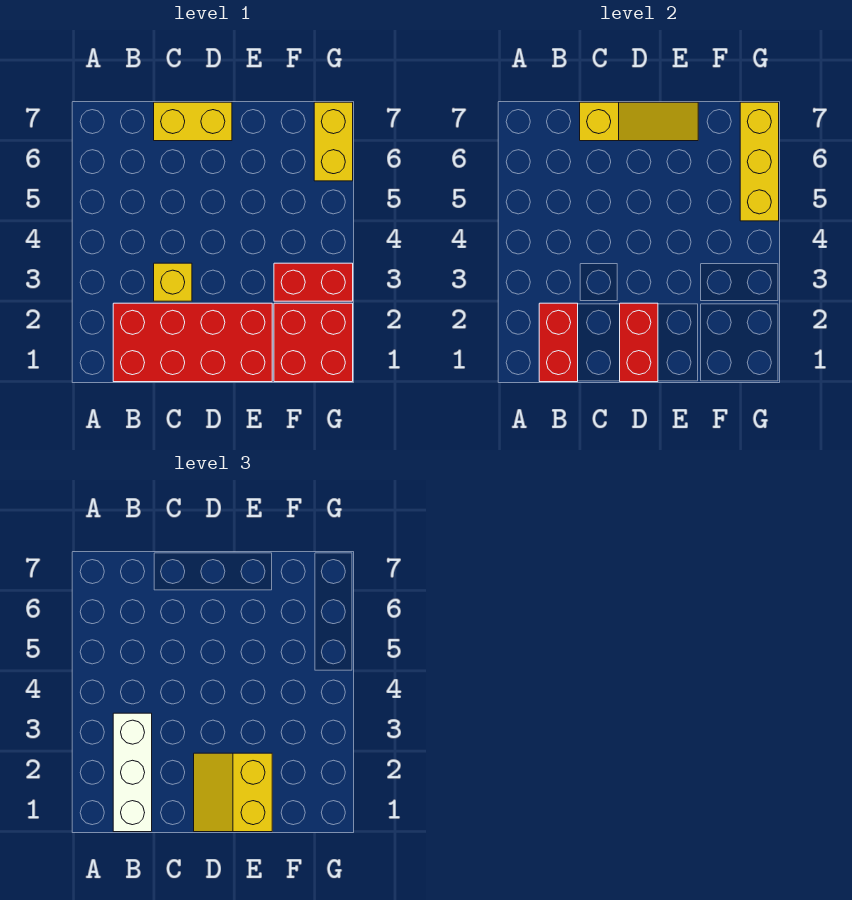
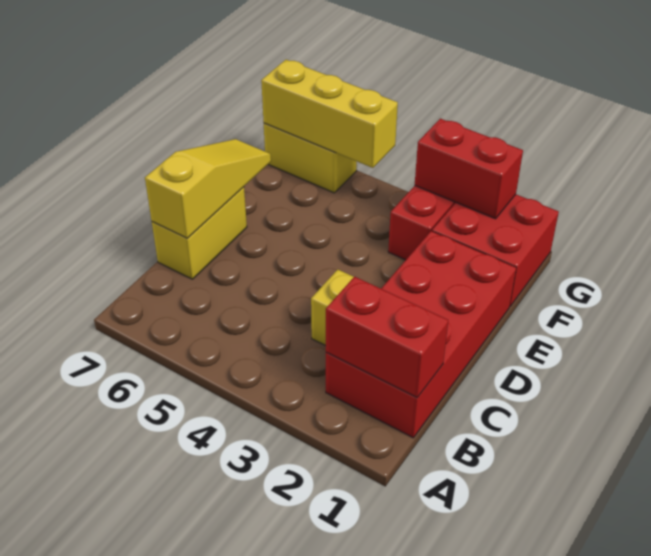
white brick B1:B3 level 3 -> none
red brick D1:D2 level 2 -> red brick G2:G3 level 2
yellow slope D1:E2 level 3 top E -> none

